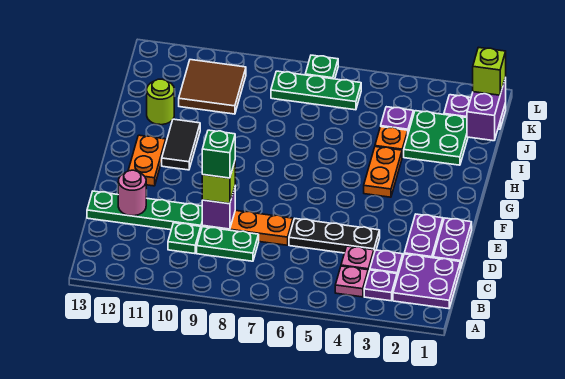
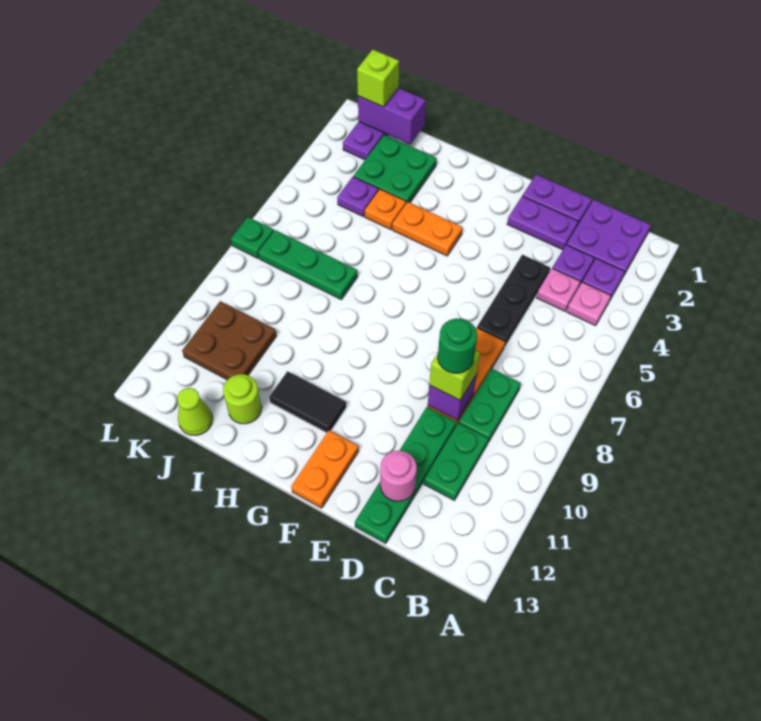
green plate C10 level 1 -> green plate C10:C11 level 1
green brick D9 level 4 -> green round brick D9 level 4
orange plate F12:G12 level 1 -> orange plate F12:F13 level 1
brown tile J10:K11 level 1 -> brown plate J10:K11 level 1
none -> lime cone J13 level 1
green plate K6:K8 level 1 -> green plate I7:K7 level 1

